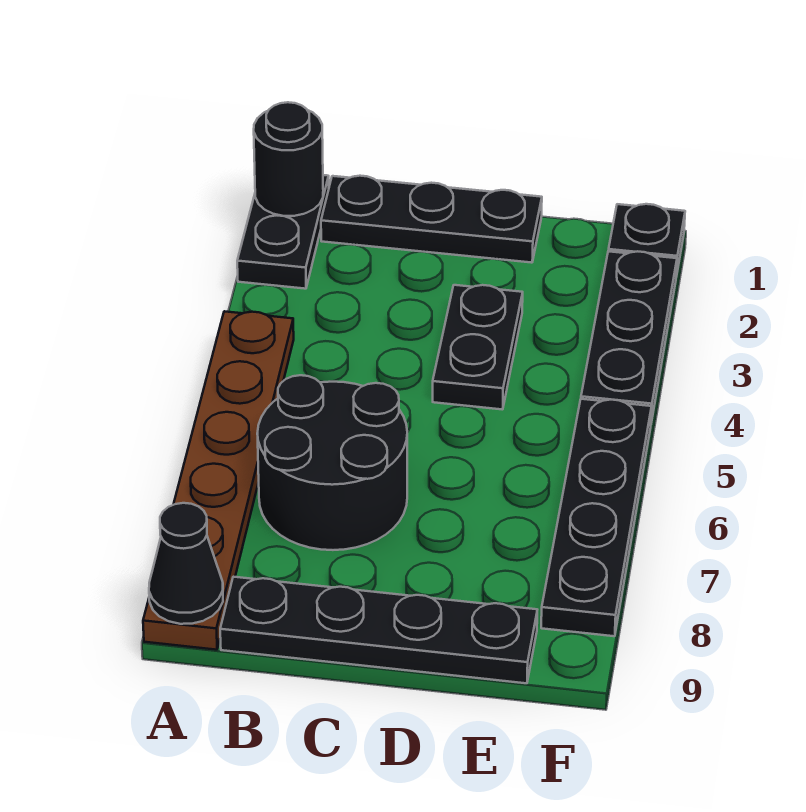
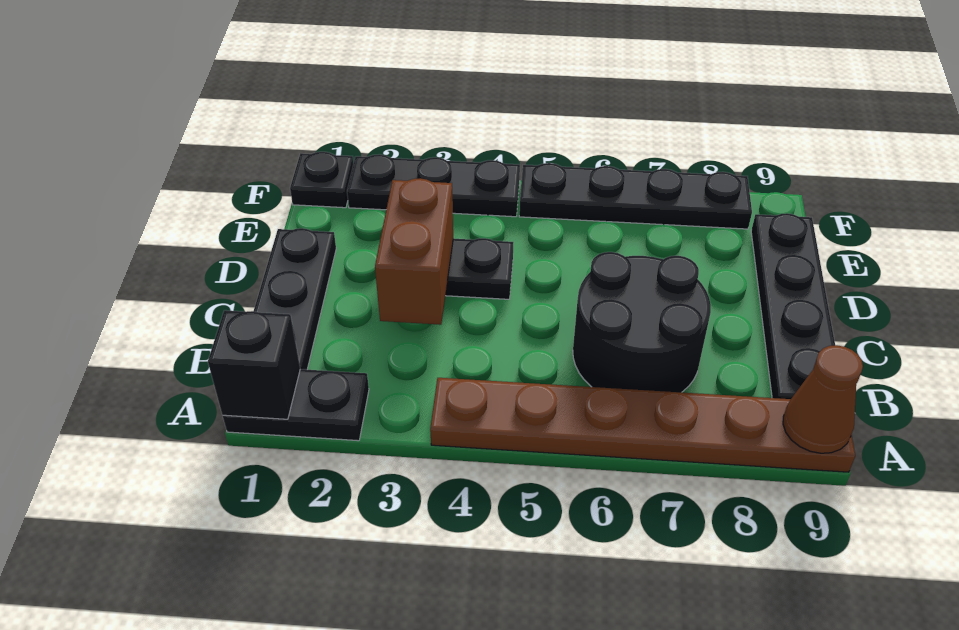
black round brick A1 level 2 -> black brick A1 level 2
black cone A9 level 2 -> brown cone A9 level 2
none -> brown brick C3:D3 level 2

